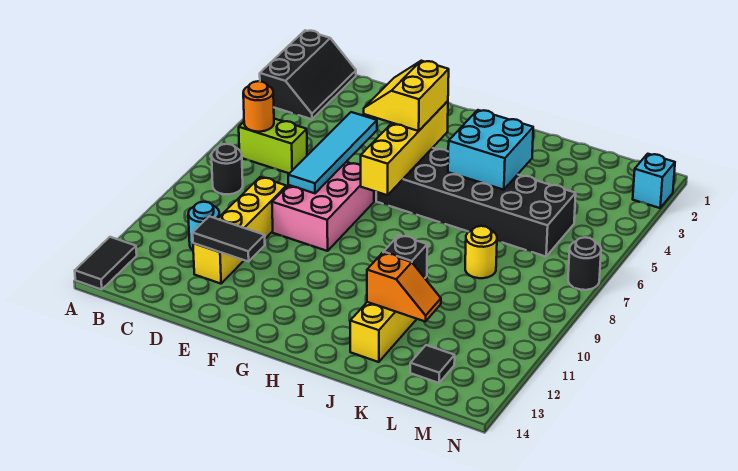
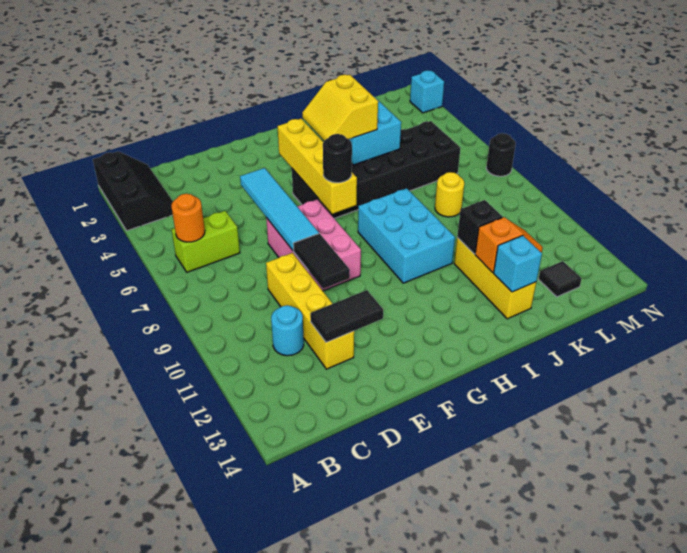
black tile A13:A14 level 1 -> black tile E9:E10 level 2
black round brick B8 level 1 -> black round brick G7 level 3
yellow slope F4:G5 level 3 top G -> yellow slope H4:I5 level 3 top I
none -> cyan brick H8:I10 level 1
none -> cyan brick J13 level 2

